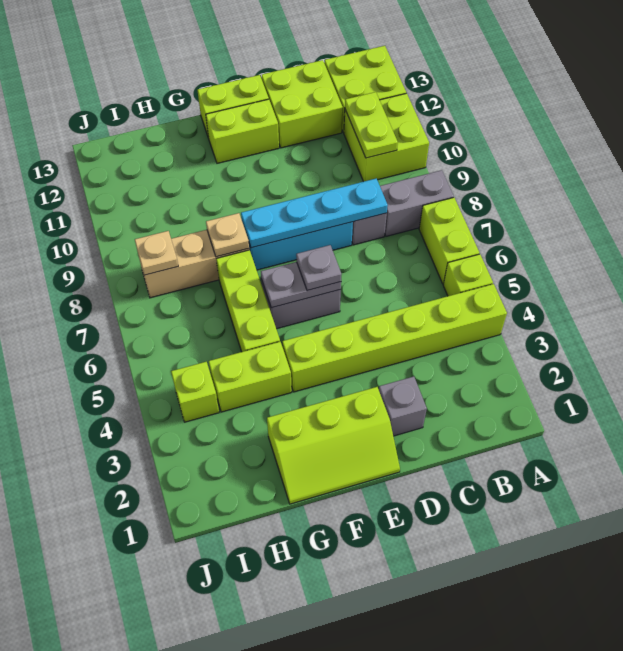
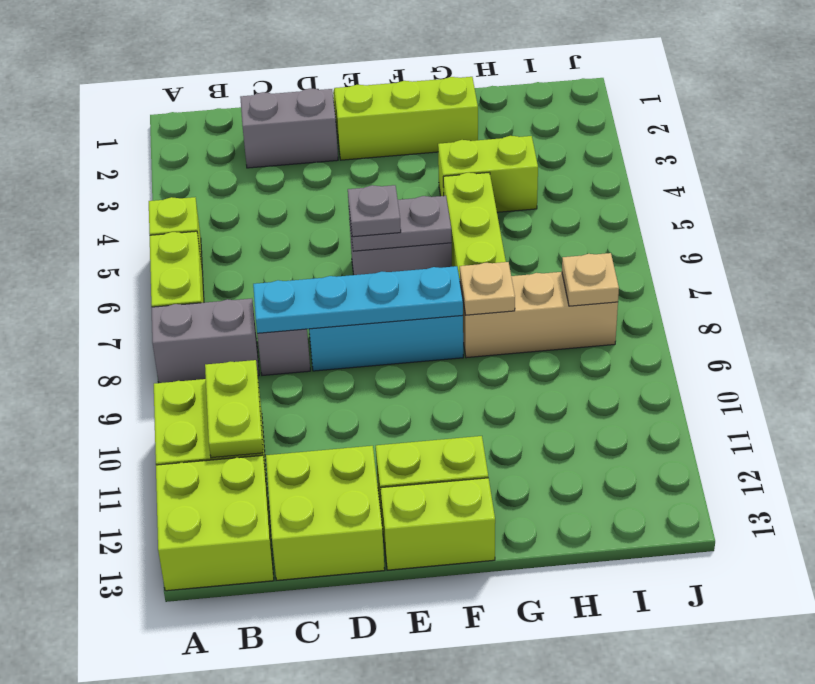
lime brick A4:F4 level 1 -> none
grey brick D2 level 1 -> grey brick C2:D2 level 1
lime brick I4 level 1 -> none

